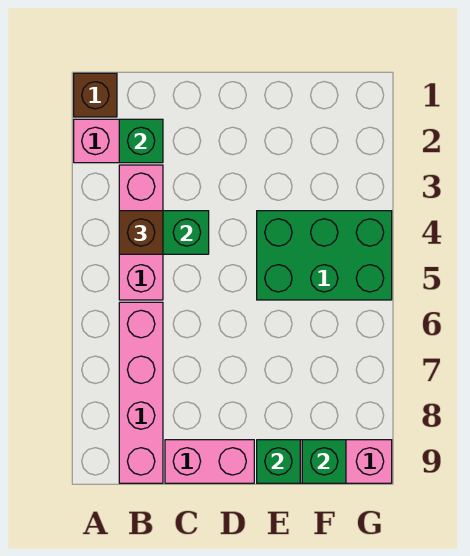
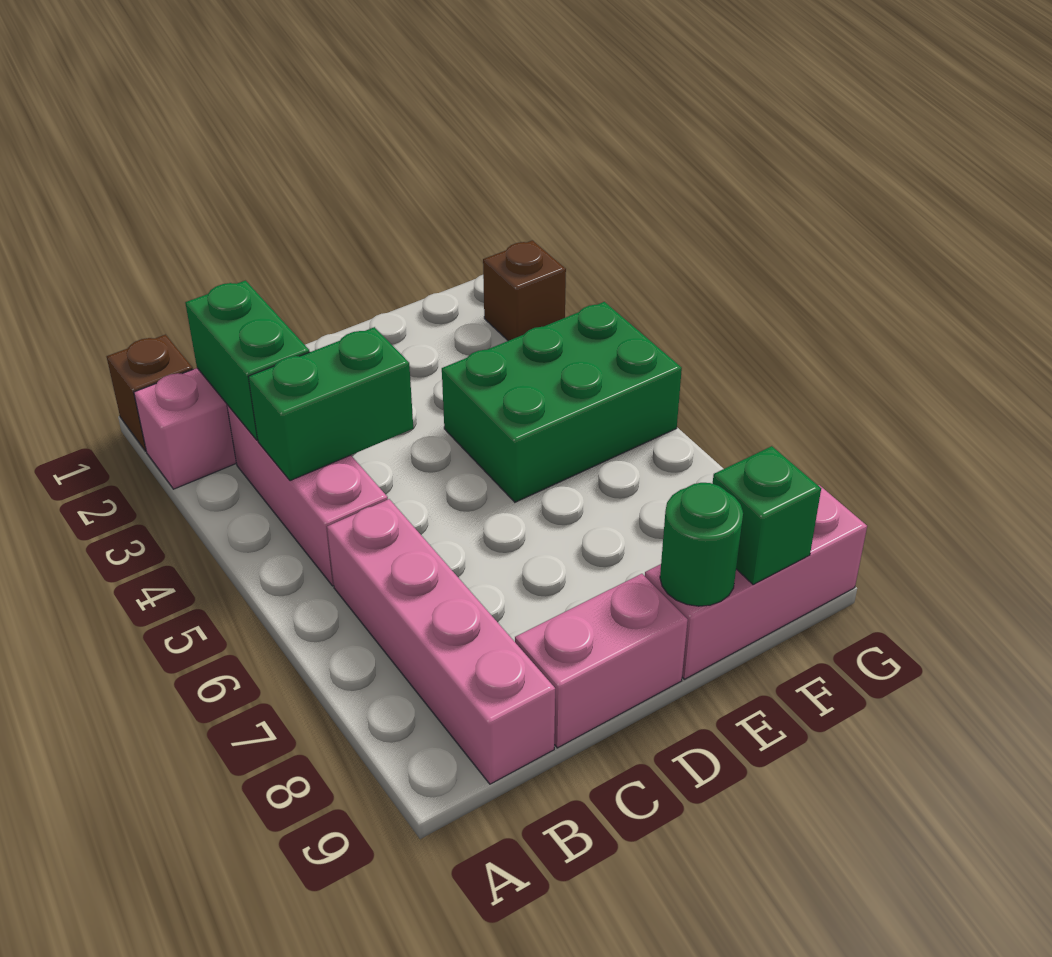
green brick B2 level 2 -> green brick B2:B3 level 2
brown brick B4 level 3 -> brown brick G2 level 1
green brick E9 level 2 -> green round brick E9 level 2

